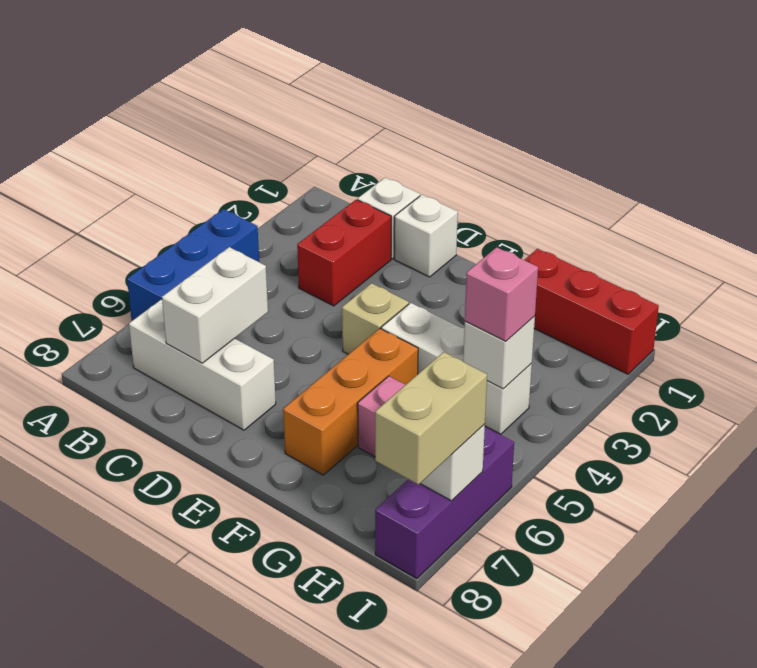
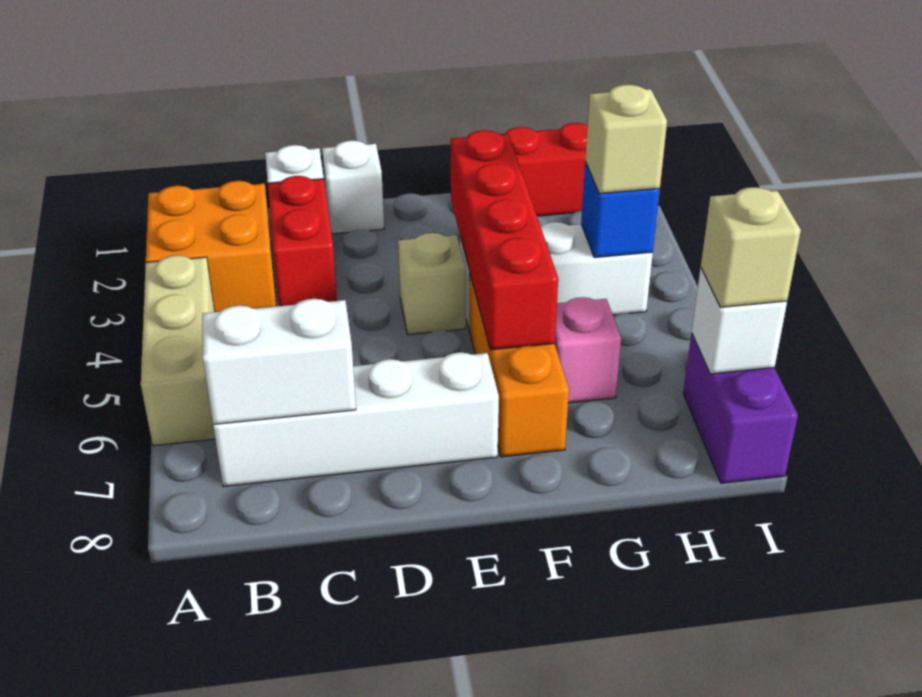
none -> orange brick A2:B3 level 1
blue brick A4:A6 level 1 -> tan brick A4:A6 level 1
white brick B7:D7 level 1 -> white brick B7:E7 level 1
white brick C6:C7 level 2 -> white brick B7:C7 level 2
none -> red brick F3:F6 level 2
white brick H4 level 2 -> blue brick H4 level 2
pink brick H4 level 3 -> tan brick H4 level 3
purple brick I6:I8 level 1 -> purple brick I7:I8 level 1
tan brick I7:I8 level 3 -> tan brick I7 level 3

